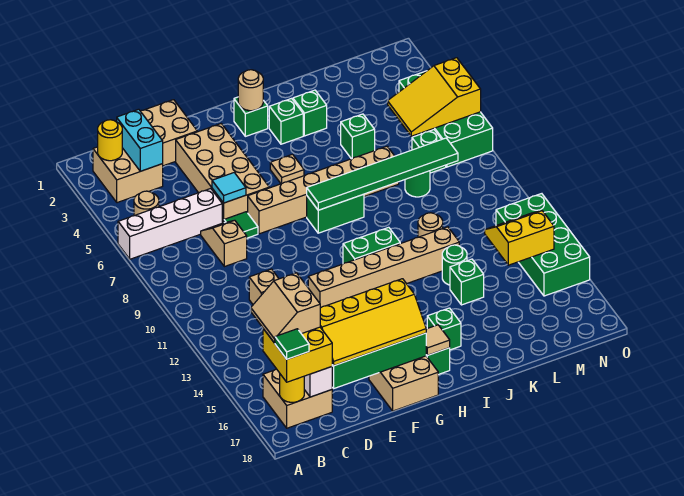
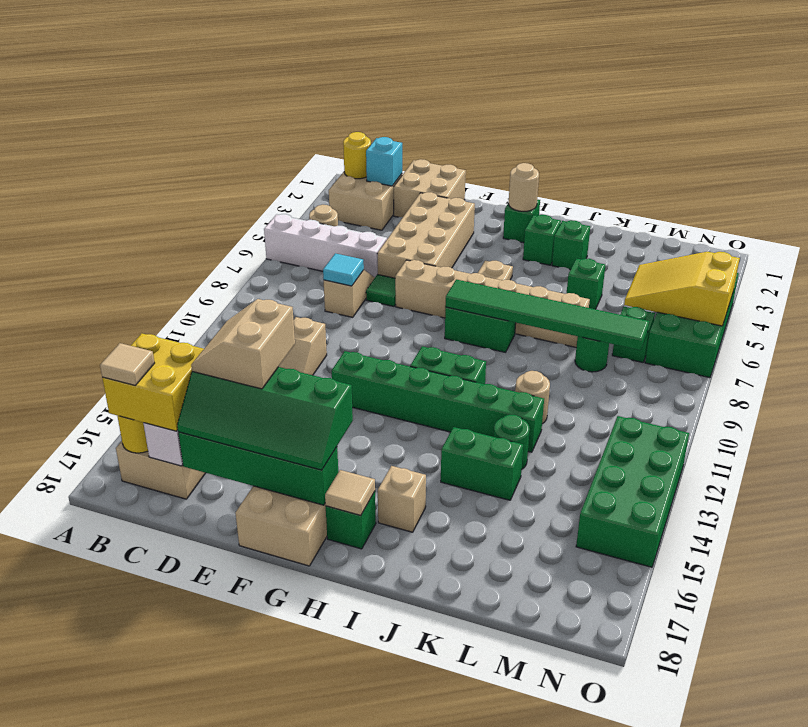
tan slope B15:C16 level 4 top C -> tan slope D15:E16 level 4 top E
green tile B17 level 4 -> tan tile B17 level 4
cyan brick C2:C3 level 2 -> cyan brick C2 level 2
yellow slope D16:G17 level 3 top 16 -> green slope D16:G17 level 3 top 16
cyan tile E6 level 2 -> cyan tile D8 level 2
tan brick F12:K12 level 1 -> green brick F12:K12 level 1
green brick I16 level 1 -> tan brick I16 level 1
green brick K14 level 1 -> green brick J14:K14 level 1
yellow slope M13:N14 level 2 top 14 -> none

